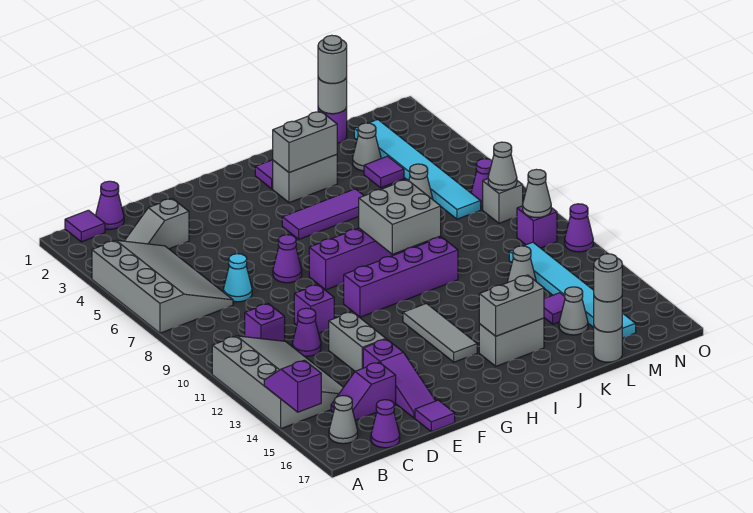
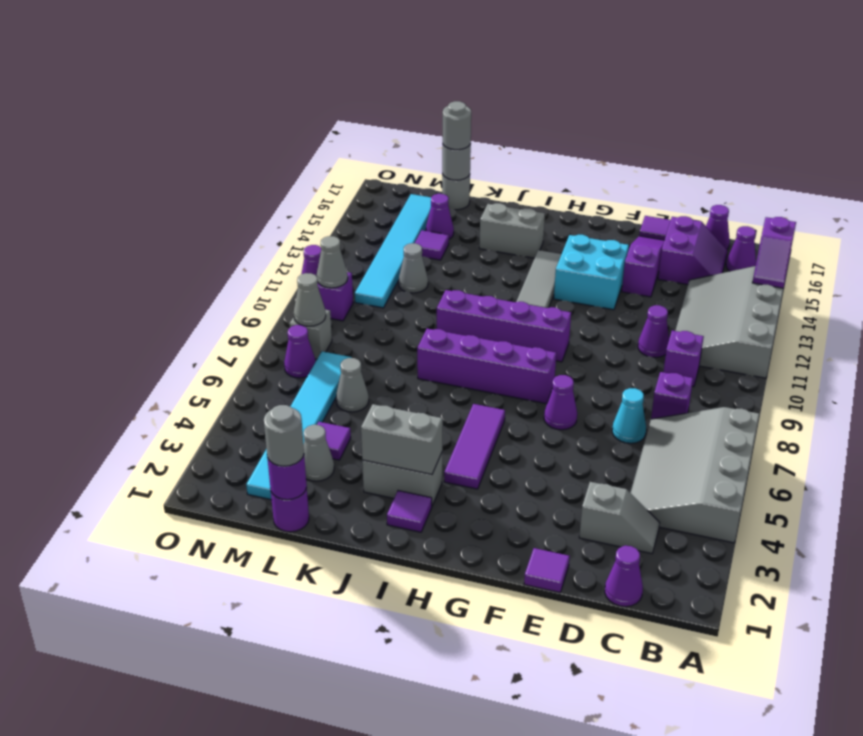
purple tile B1 level 1 -> purple tile E1 level 1
grey cone B16 level 1 -> purple cone B16 level 1
purple slope C15:D15 level 1 top D -> purple slope C15:D16 level 1 top D
purple brick E10 level 1 -> purple brick C8 level 1
grey brick E12:E13 level 1 -> none
none -> cyan brick F13:G14 level 1
purple tile H5:J5 level 1 -> purple tile H4:H6 level 1
grey brick I8:J9 level 2 -> none
grey brick I15:J15 level 2 -> none
grey round brick L1 level 2 -> purple round brick L1 level 2
grey cone L15 level 1 -> purple cone L15 level 1

